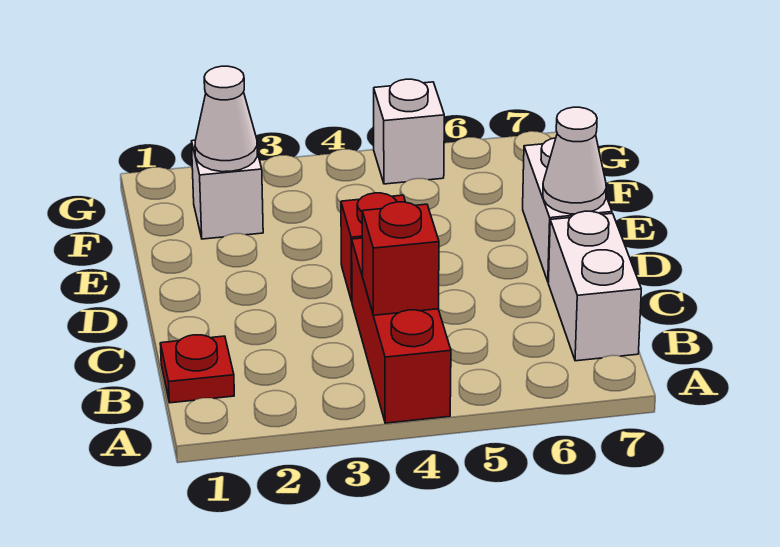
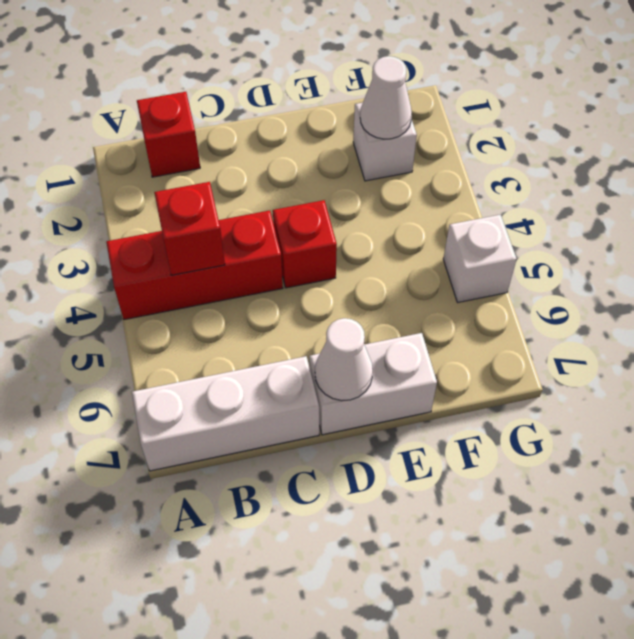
red plate B1 level 1 -> red brick B1 level 1
white brick B7:C7 level 1 -> white brick A7:C7 level 1

